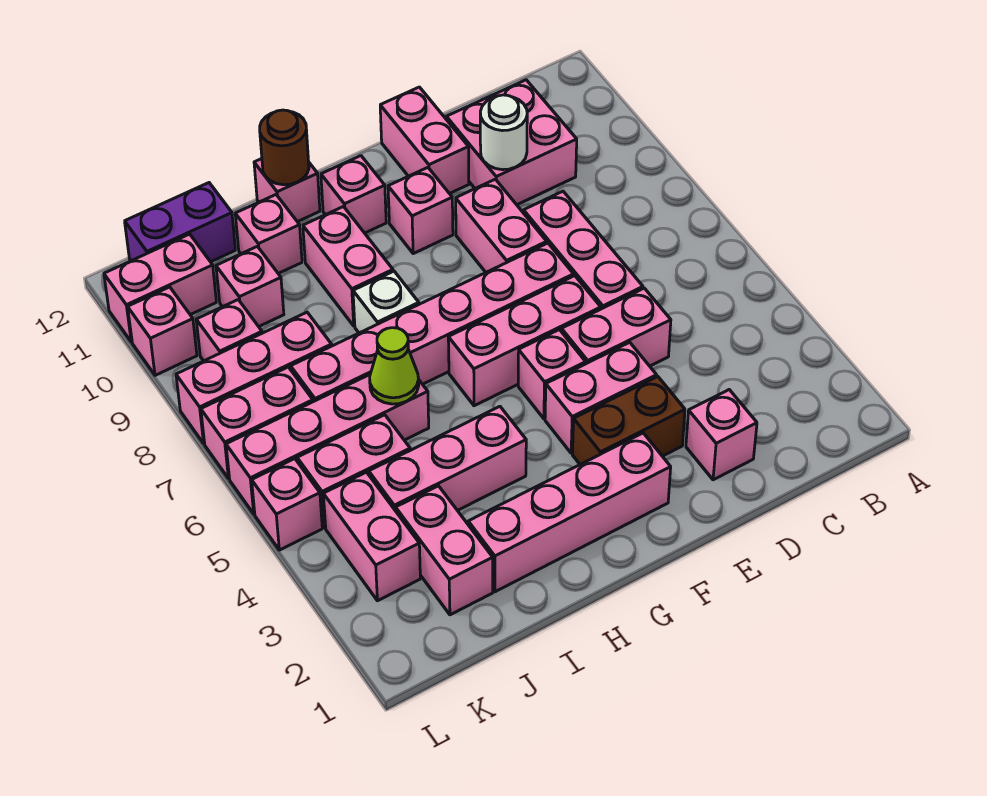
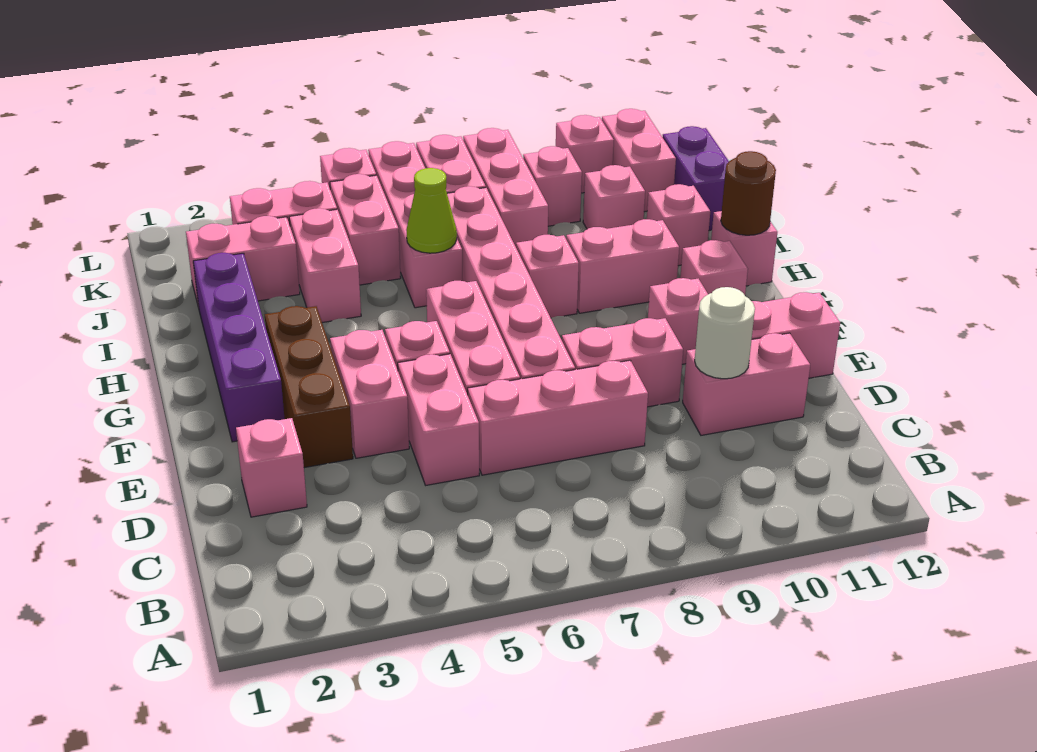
pink brick C10:D11 level 1 -> pink brick D10:D11 level 1
brown brick E3:F3 level 1 -> brown brick E3:G3 level 1
pink brick F2:I2 level 1 -> purple brick F2:I2 level 1
pink brick H4:J4 level 1 -> pink brick I4:J4 level 1
white brick H8 level 1 -> pink brick H8 level 1

